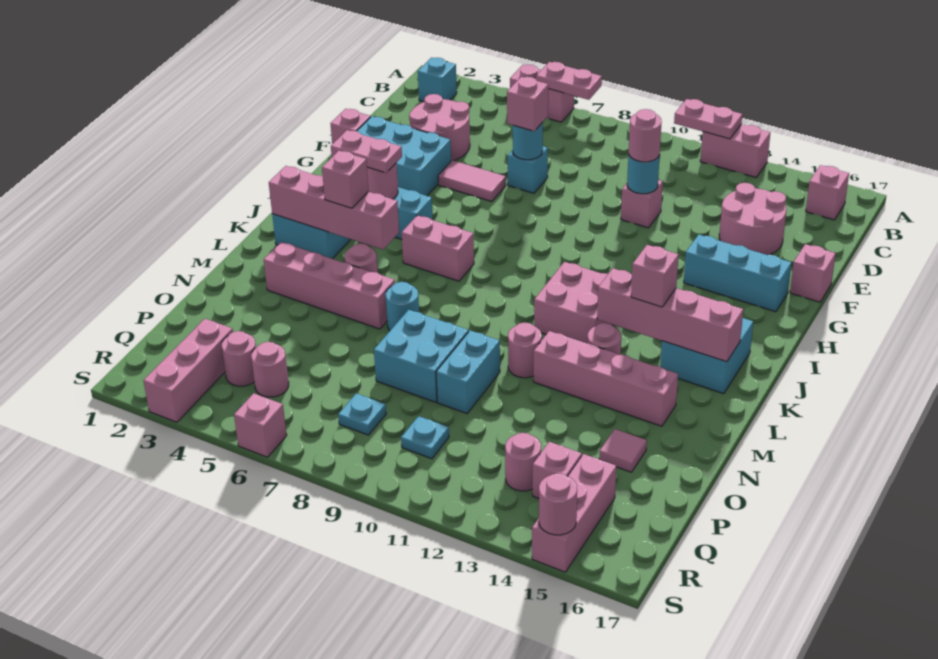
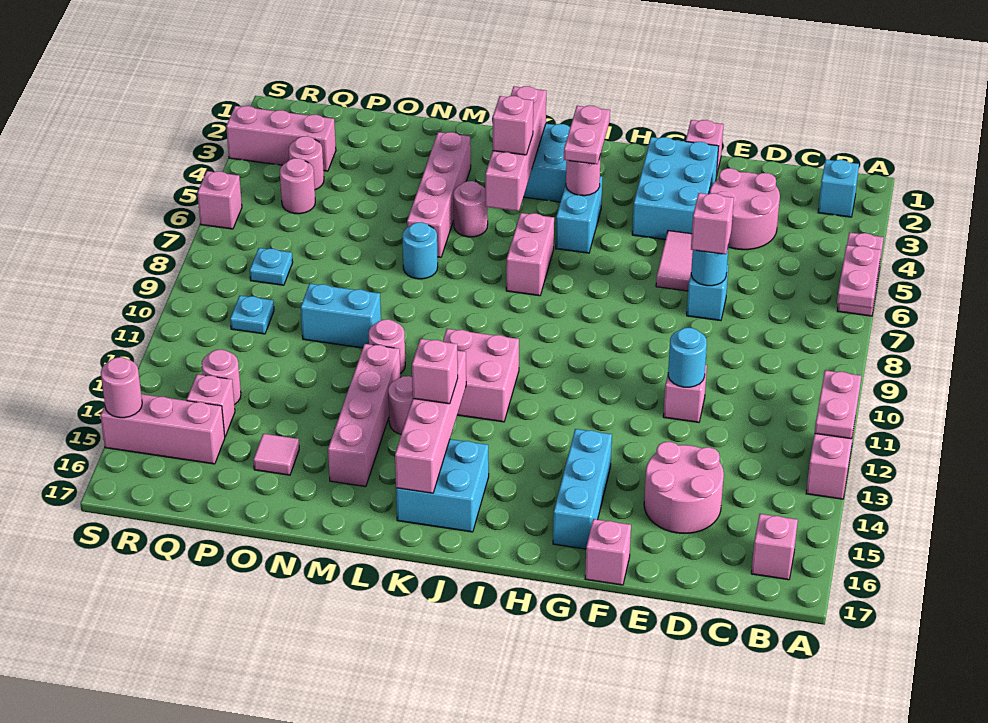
pink round brick E11 level 3 -> none
cyan brick N8:O9 level 1 -> none

